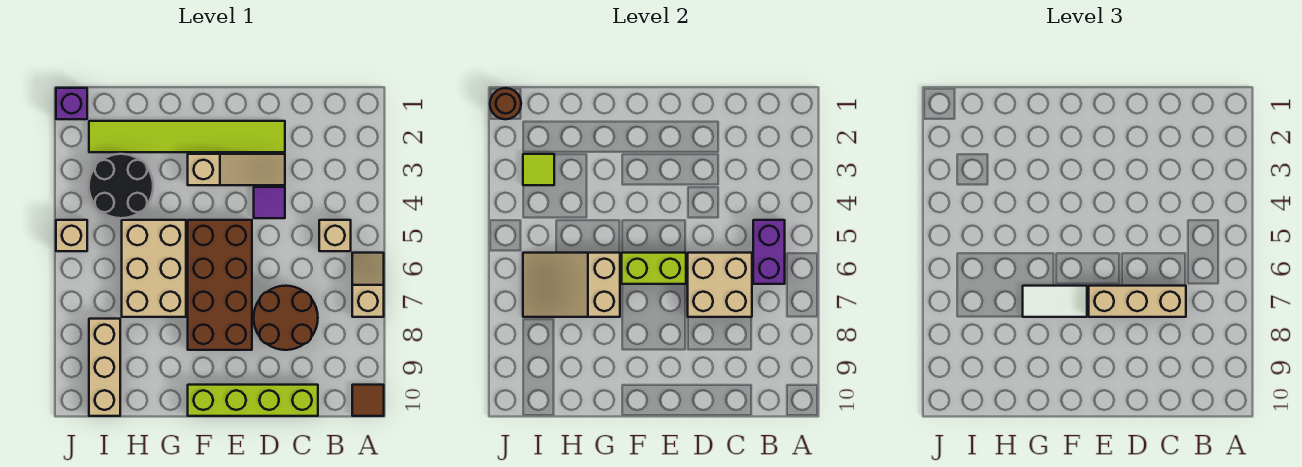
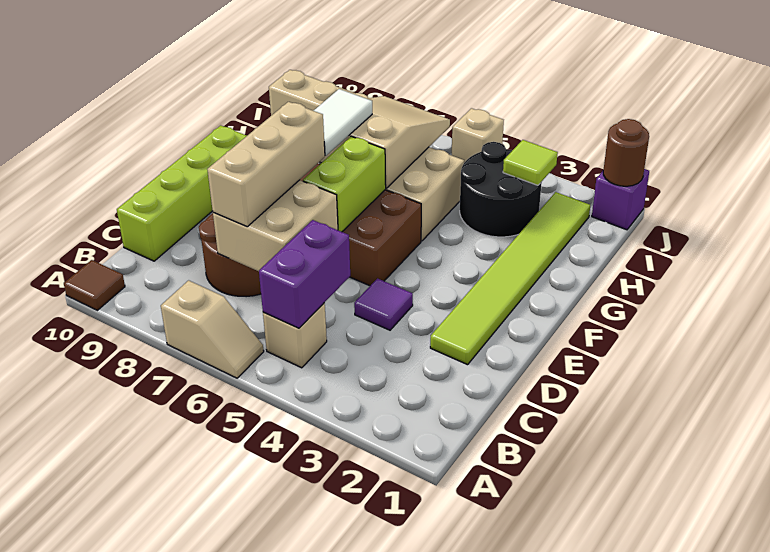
purple brick B5:B6 level 2 -> purple brick B5:C5 level 2
tan slope D3:F3 level 1 top F -> none

